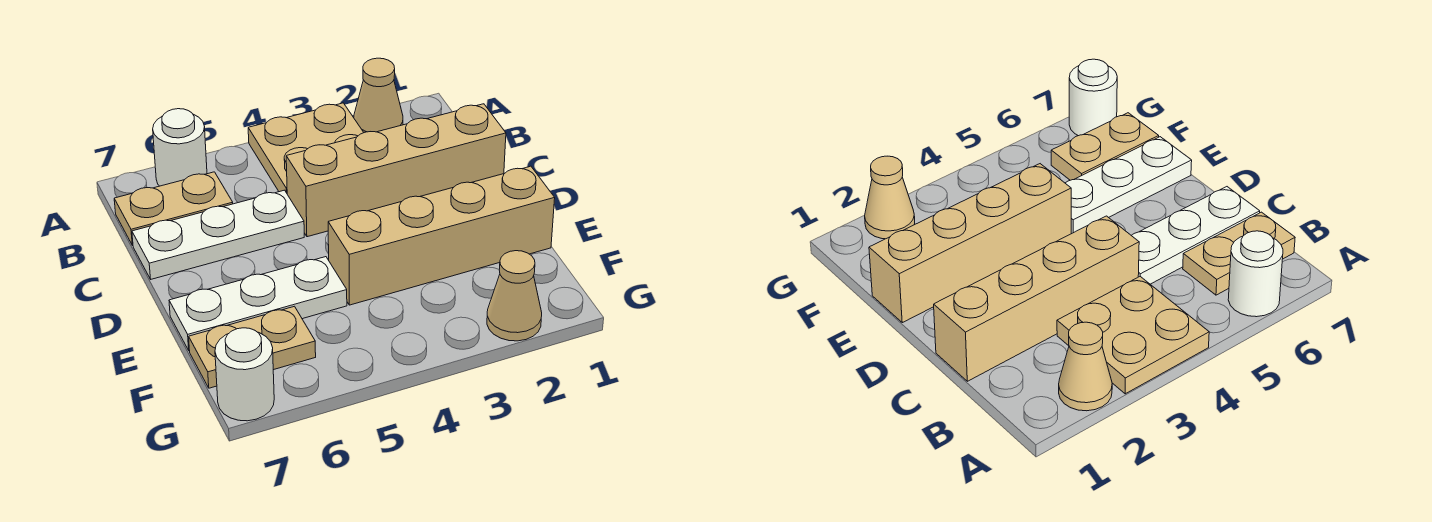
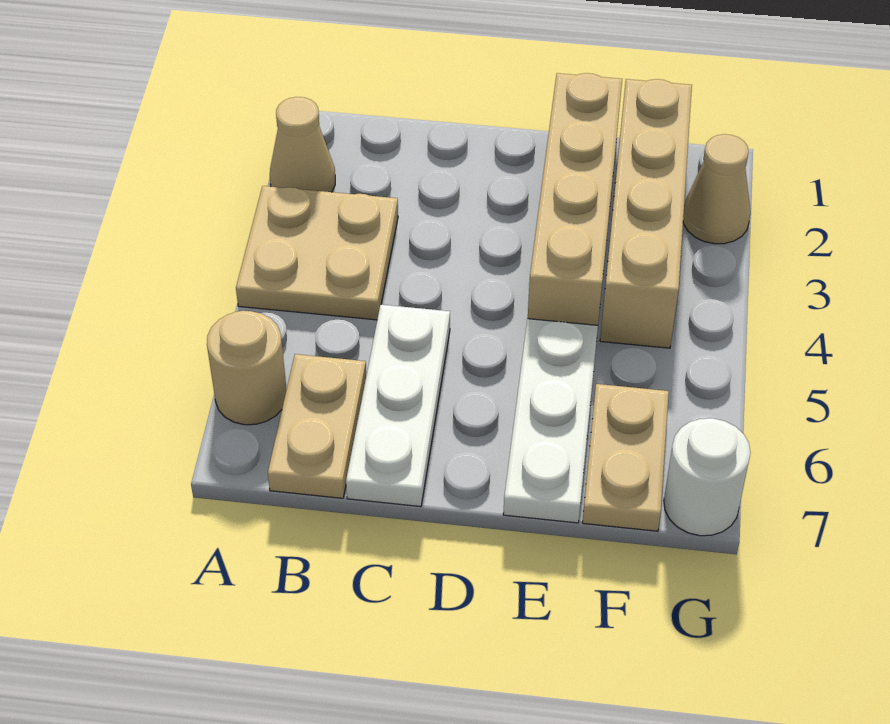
white round brick A6 level 1 -> tan round brick A6 level 1
tan brick C1:C4 level 1 -> tan brick F1:F4 level 1

